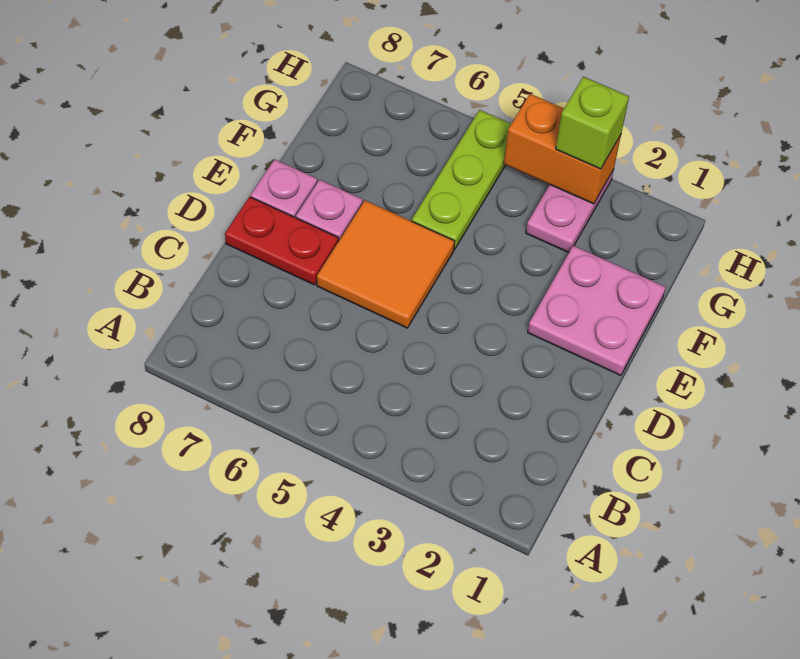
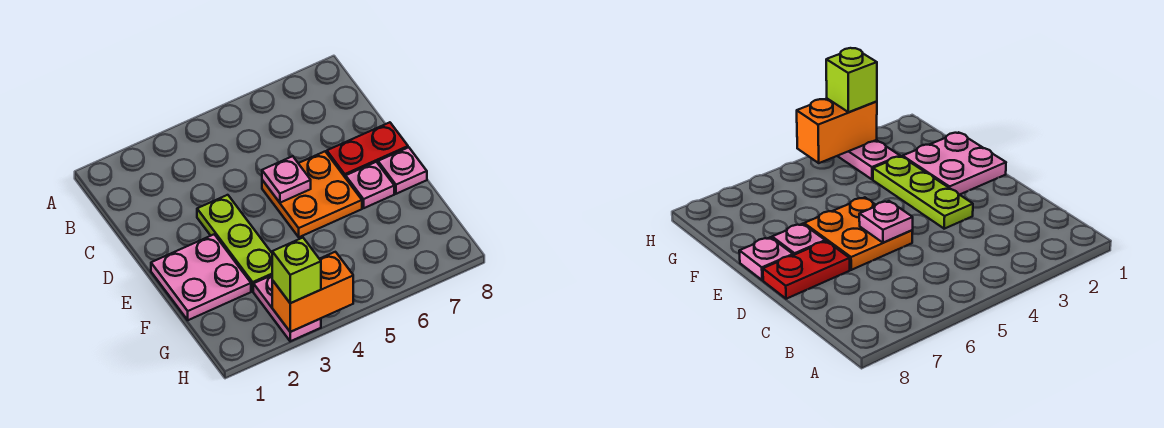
orange tile D5:E6 level 1 -> orange plate D5:E6 level 1
none -> pink plate D5 level 2
lime plate F5:H5 level 1 -> lime plate D3:F3 level 1

